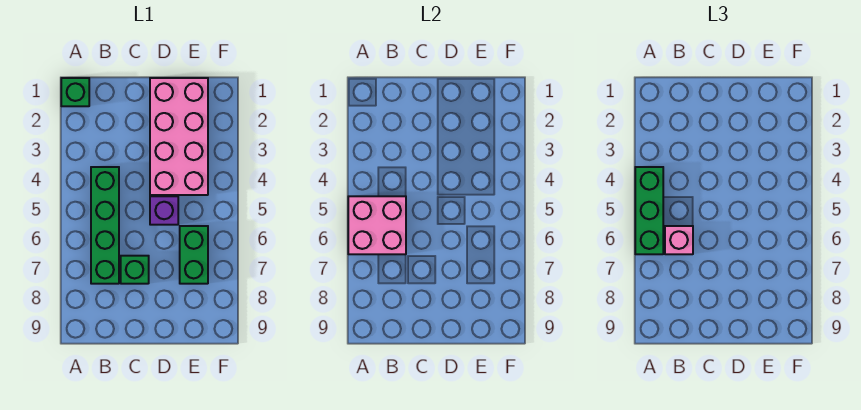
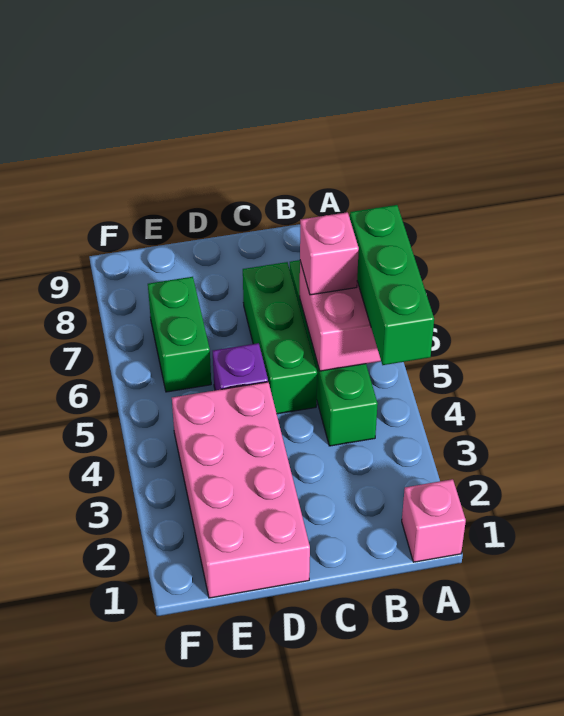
green brick A1 level 1 -> pink brick A1 level 1
green brick C7 level 1 -> green brick C5:C7 level 1

